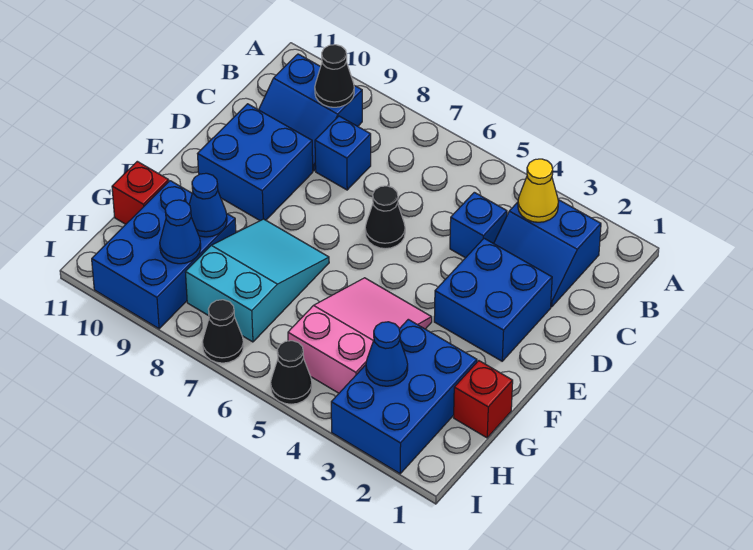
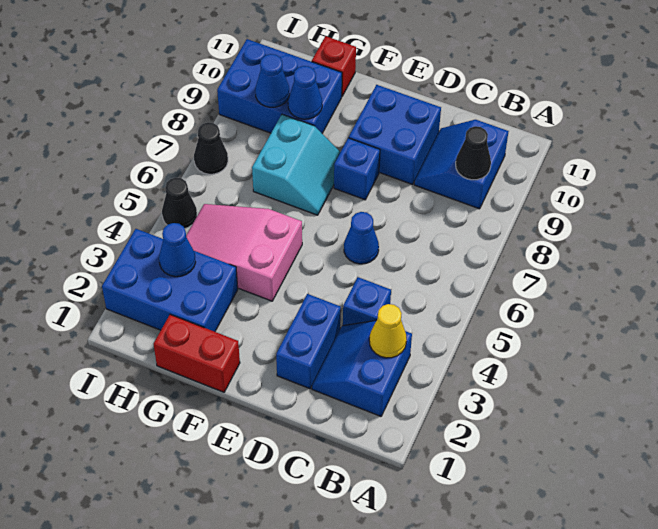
blue brick C8 level 1 -> blue brick E8 level 1
blue brick D2:E3 level 1 -> blue brick D2:D3 level 1
black cone D6 level 1 -> blue cone D6 level 1
pink slope F4:H5 level 1 top H -> pink slope F4:H5 level 1 top F
cyan slope F7:H8 level 1 top H -> cyan slope F7:G8 level 1 top G
red brick G1 level 1 -> red brick F1:G1 level 1

